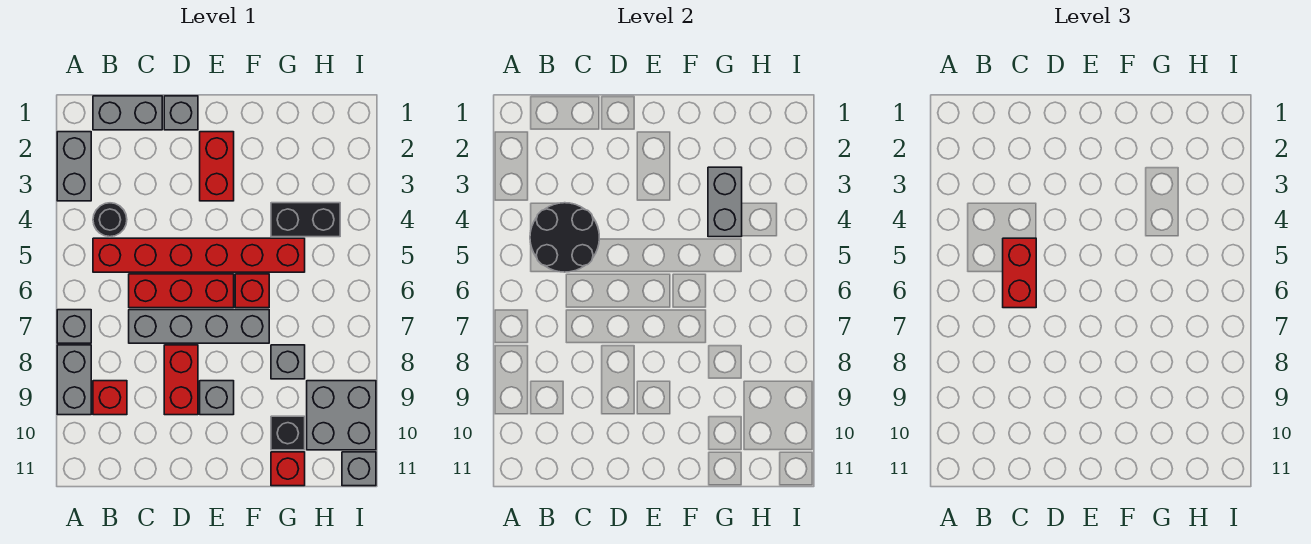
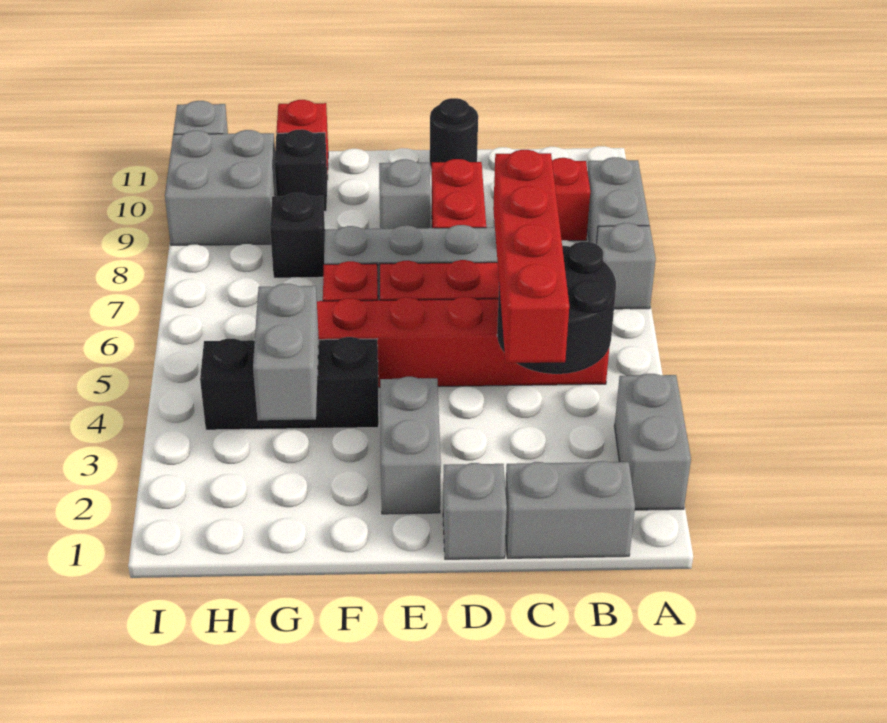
black round brick B4 level 1 -> black round brick D11 level 1
red brick C5:C6 level 3 -> red brick C3:C6 level 3
red brick E2:E3 level 1 -> grey brick E2:E3 level 1
black brick G4:H4 level 1 -> black brick F4:H4 level 1
grey brick G8 level 1 -> black brick G8 level 1

